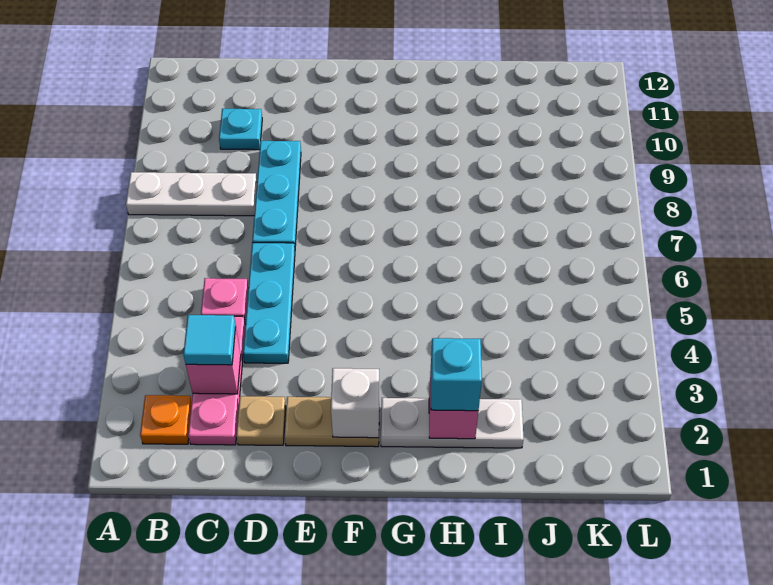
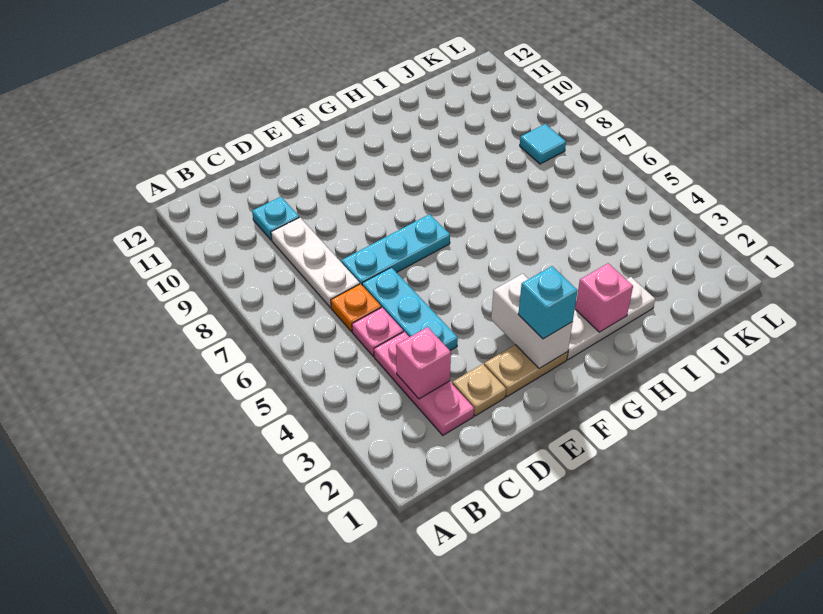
white plate A8:C8 level 1 -> white plate C7:C9 level 1
orange plate B2 level 1 -> orange plate C6 level 1
cyan tile C3 level 3 -> cyan tile K8 level 1
cyan plate D7:D9 level 1 -> cyan plate D7:F7 level 1
white brick F2 level 2 -> white brick F2:F3 level 2
cyan brick H2 level 3 -> cyan brick F2 level 3

